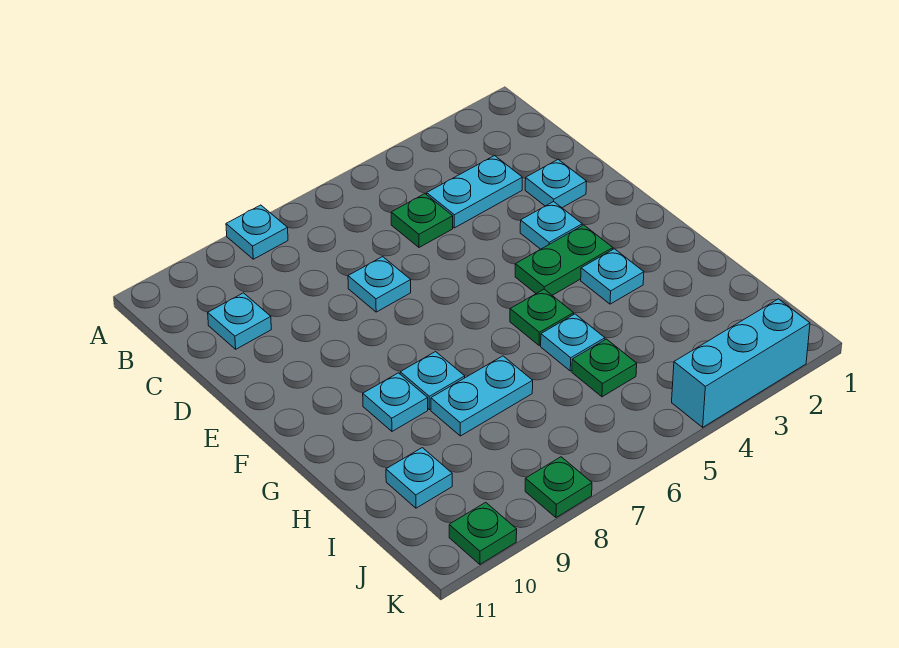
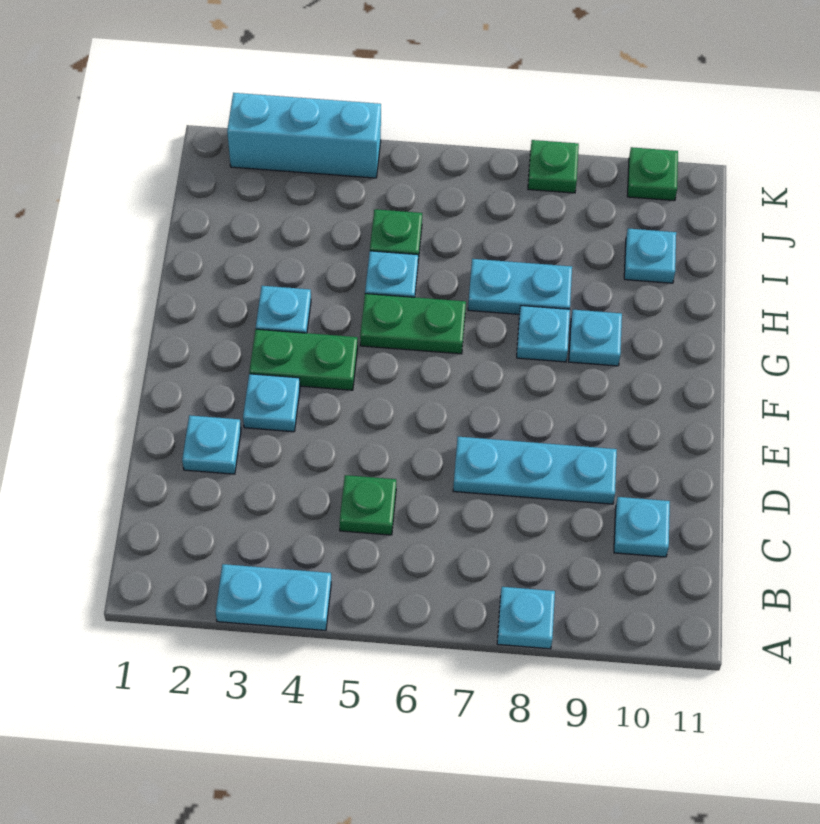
cyan plate C3:C4 level 1 -> cyan plate A3:A4 level 1
cyan plate D7 level 1 -> cyan plate D7:D9 level 1
green plate G5 level 1 -> green plate G5:G6 level 1

